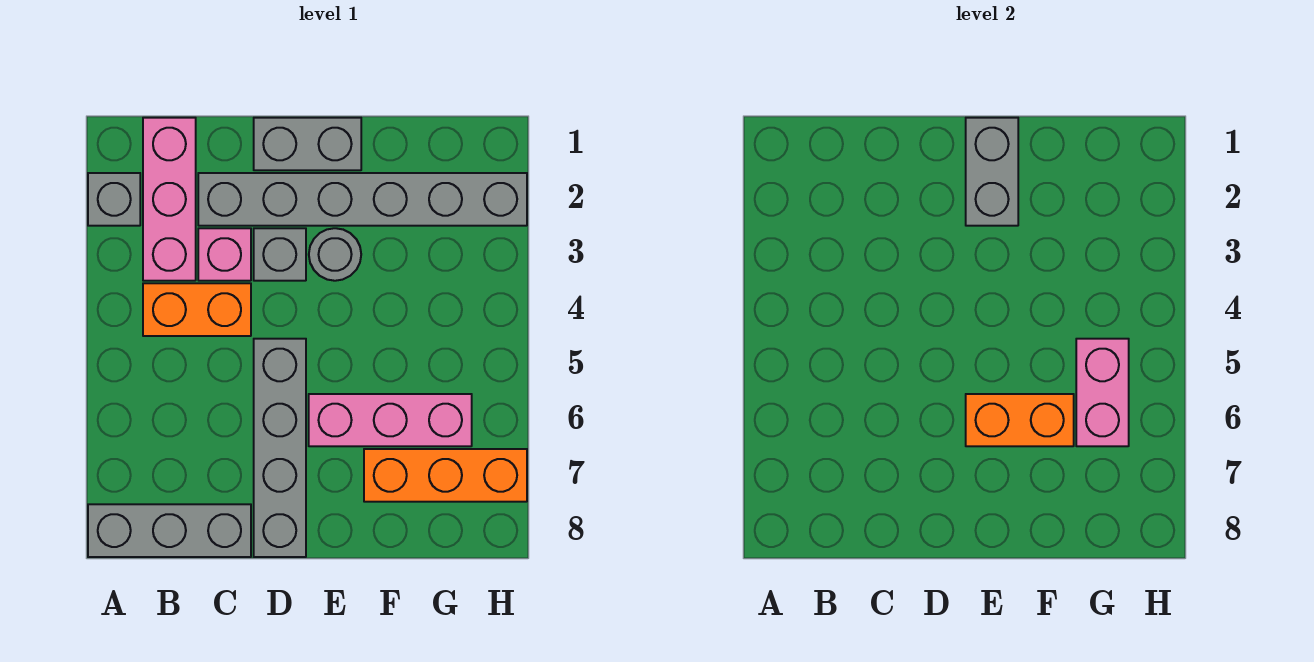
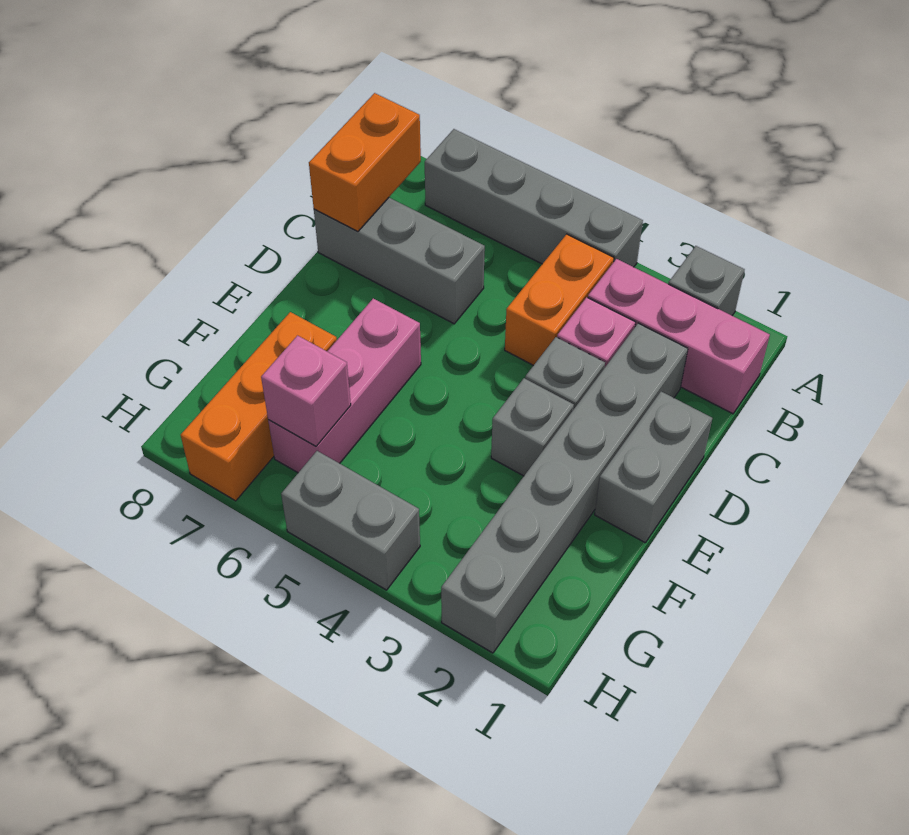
grey brick A8:C8 level 1 -> grey brick C6:C8 level 1
grey brick D5:D8 level 1 -> grey brick A4:A7 level 1
grey brick E1:E2 level 2 -> grey brick H4:H5 level 1
grey round brick E3 level 1 -> grey brick E3 level 1
orange brick E6:F6 level 2 -> orange brick B8:C8 level 2
pink brick G5:G6 level 2 -> pink brick G6 level 2

